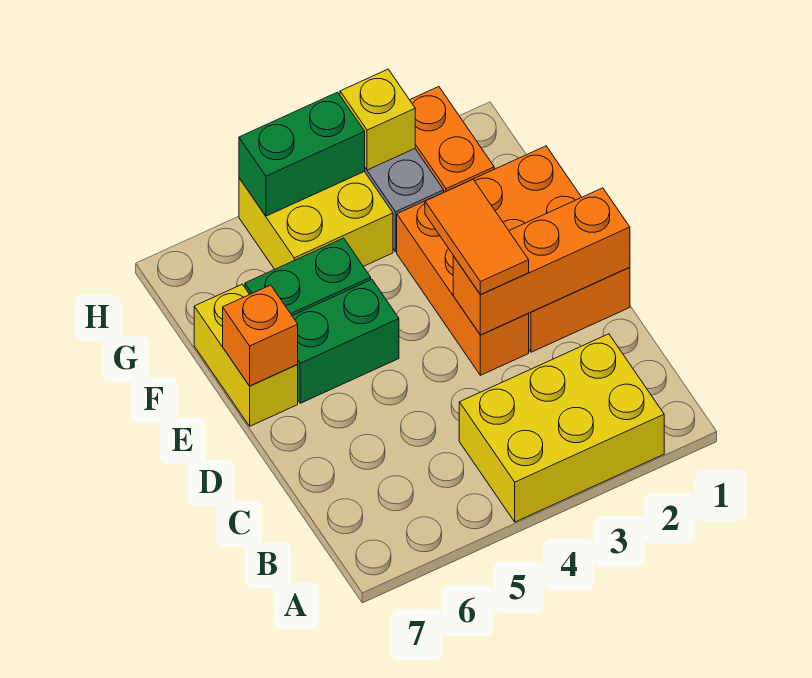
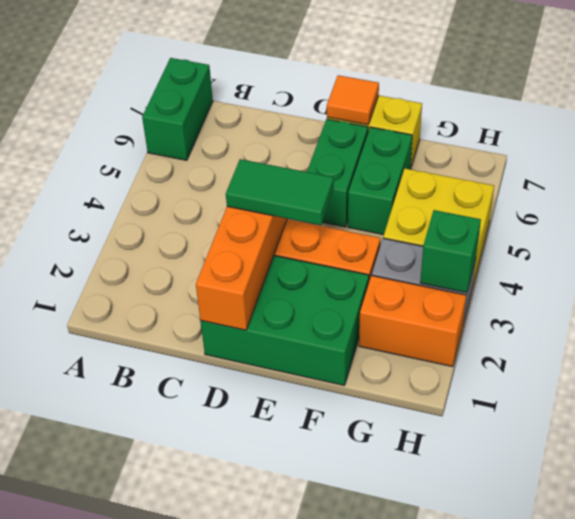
yellow brick A2:B4 level 1 -> none
orange brick D1:F2 level 1 -> green brick D1:F2 level 1
orange tile D3:E3 level 3 -> green tile D3:E3 level 3
orange brick E7 level 2 -> orange tile E7 level 2
yellow brick H3 level 2 -> green brick H3 level 2
green brick H4:H5 level 2 -> green brick A6:A7 level 1

